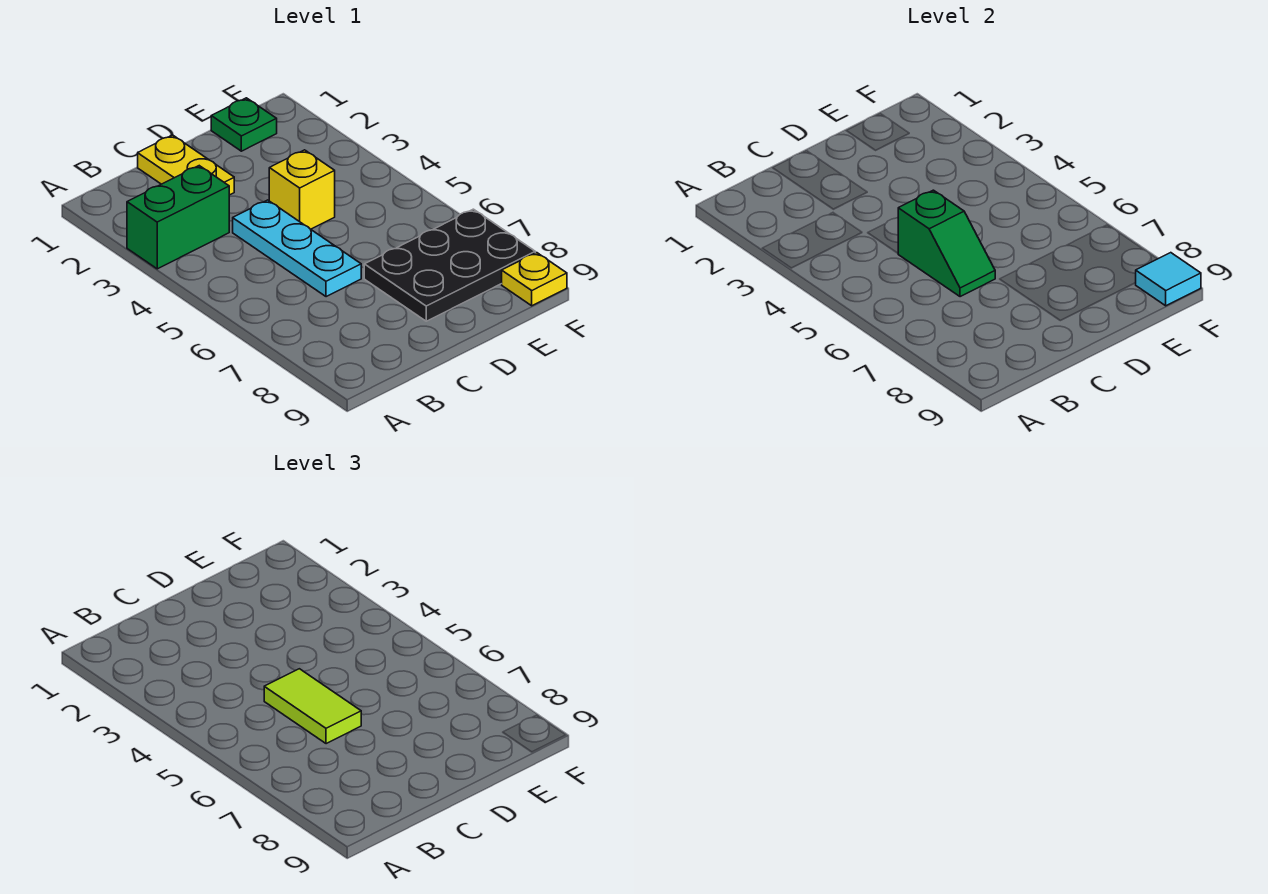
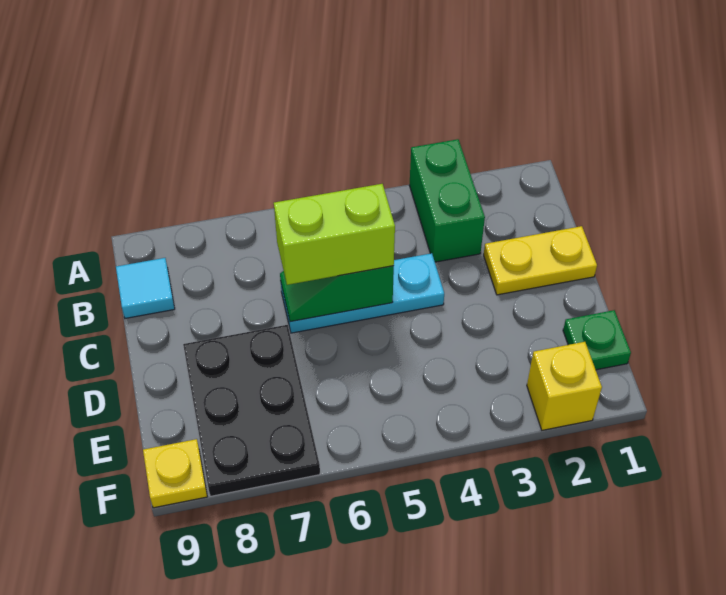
lime tile C5:C6 level 3 -> lime brick C5:C6 level 3
yellow brick D4 level 1 -> yellow brick F2 level 1
cyan tile F9 level 2 -> cyan tile B9 level 1

